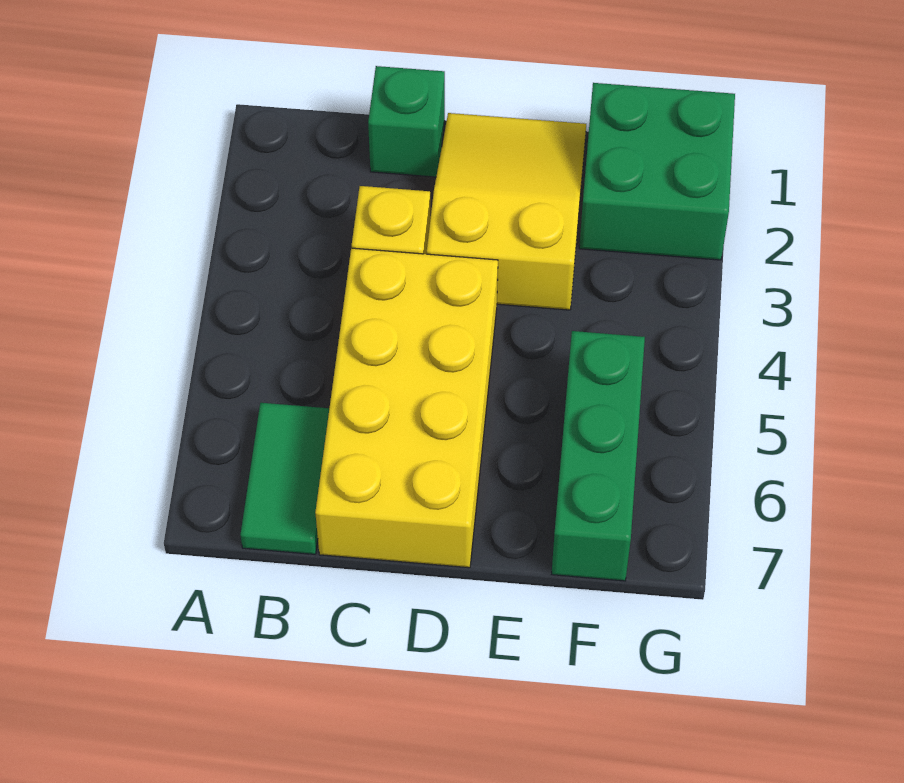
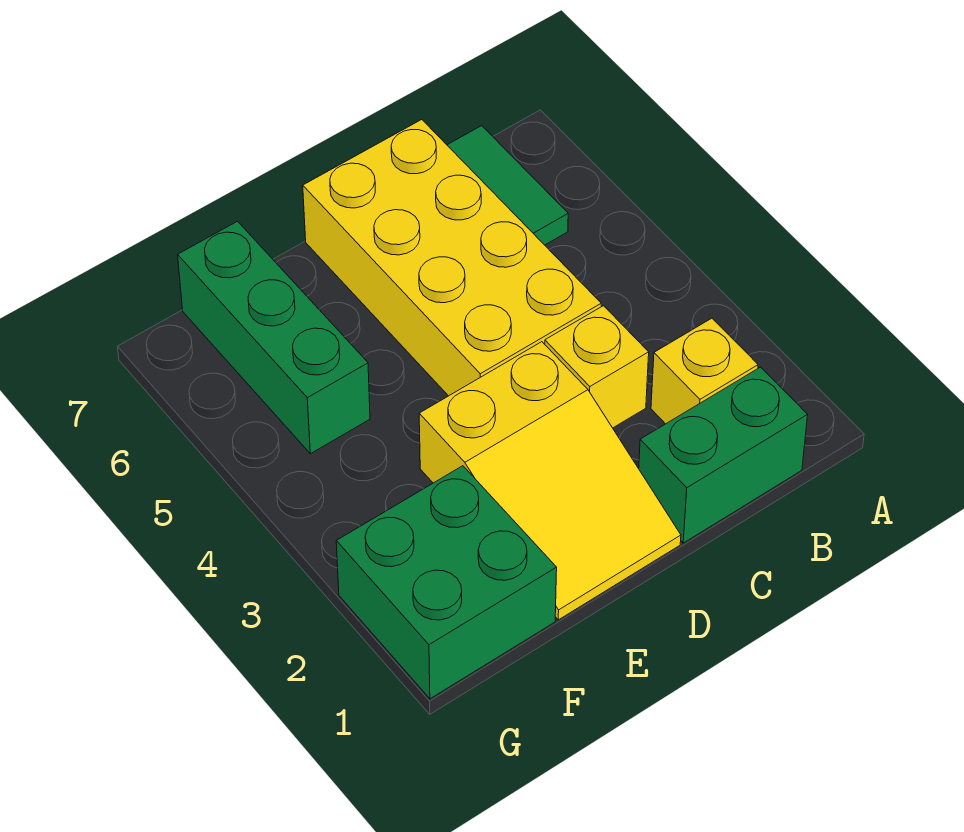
none -> yellow brick B2 level 1
green brick C1 level 1 -> green brick B1:C1 level 1

